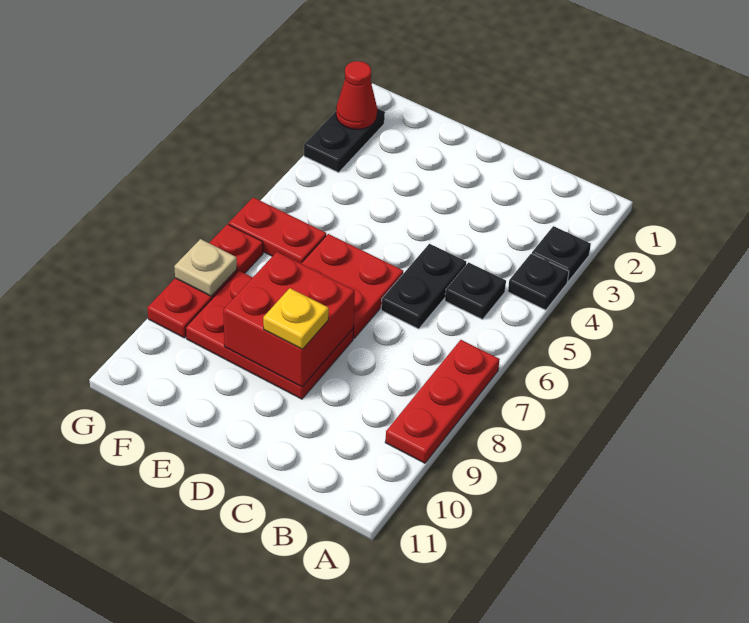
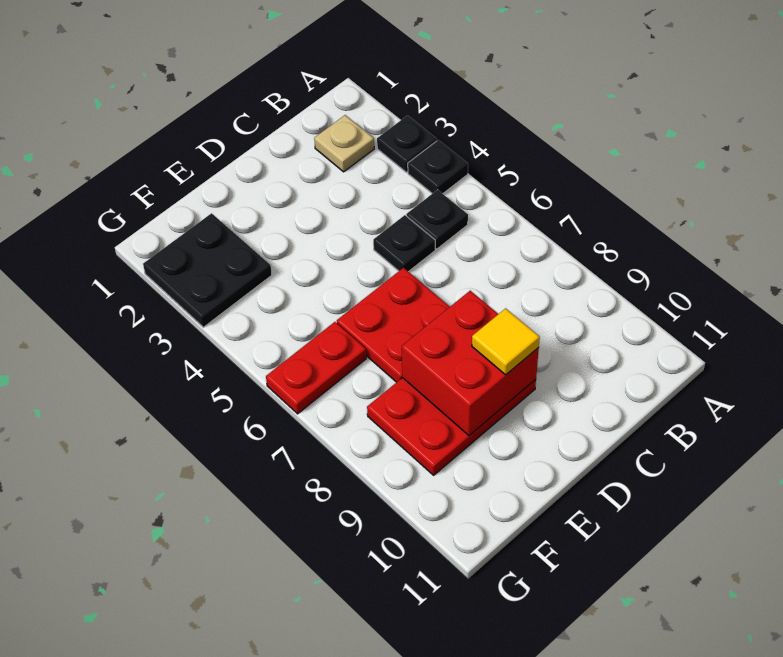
red plate A7:A9 level 1 -> none
black plate C5:C6 level 1 -> black plate C5 level 1
yellow plate D9 level 3 -> yellow tile D9 level 3
black plate G2:G3 level 1 -> black plate F2:G3 level 1
red cone G2 level 2 -> none
red plate G7:G9 level 1 -> none
tan plate G8 level 2 -> tan plate B2 level 1

